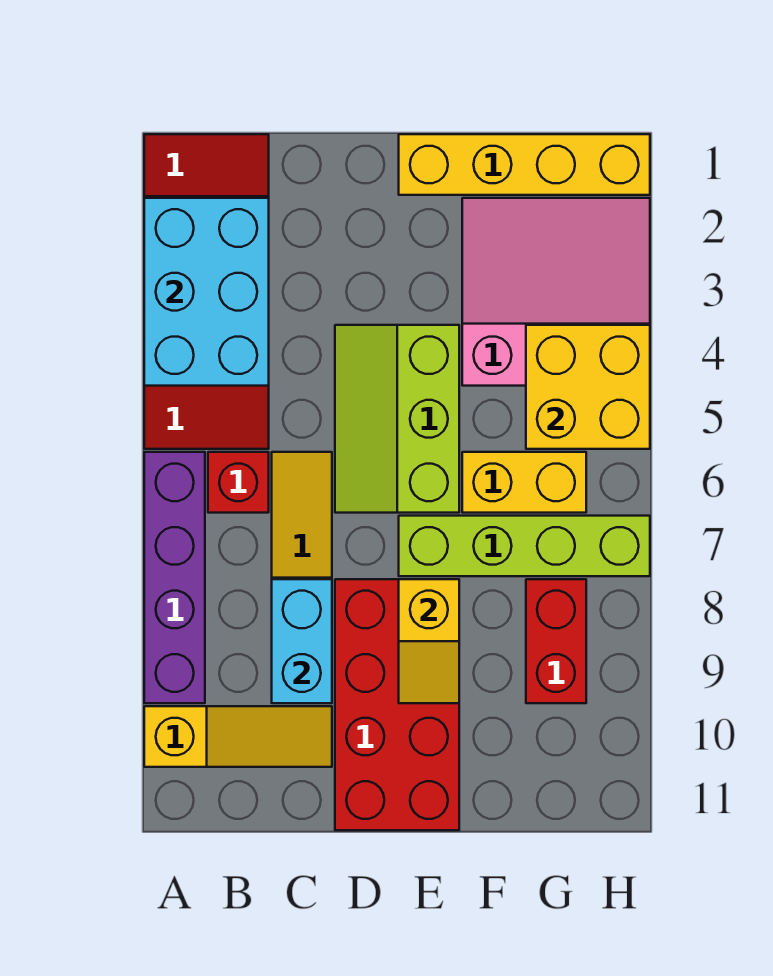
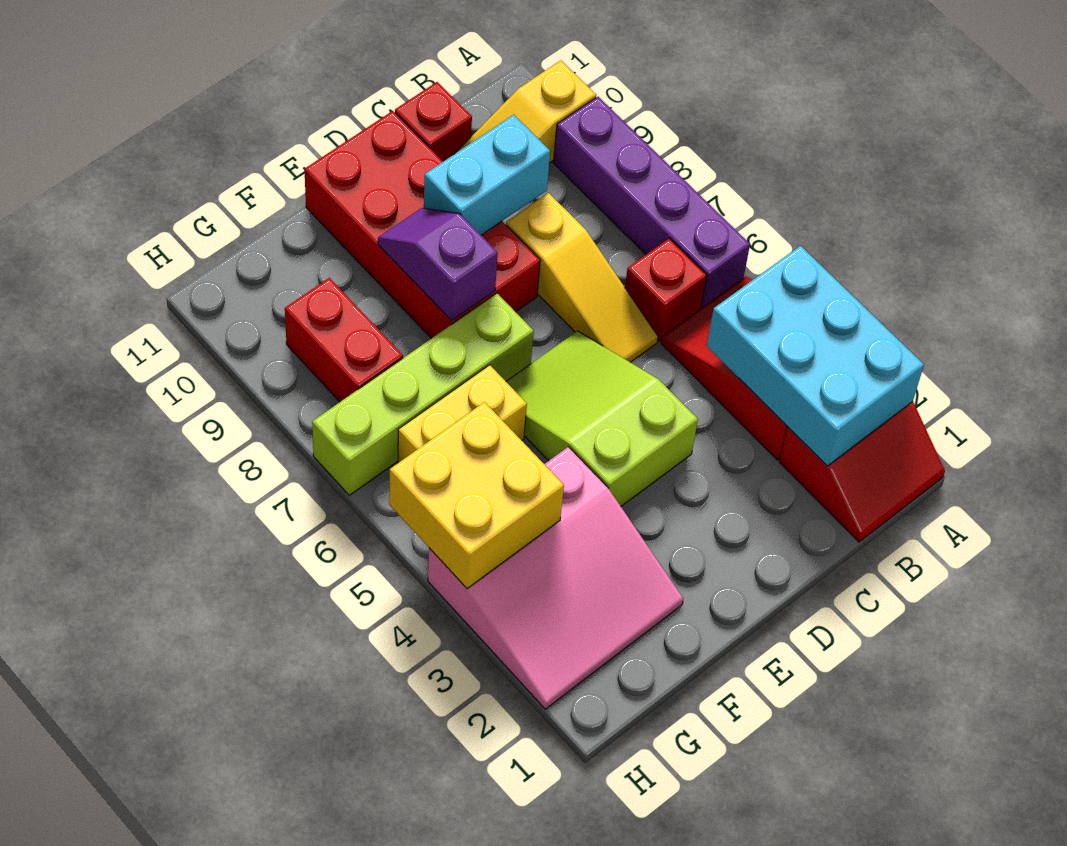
cyan brick C8:C9 level 2 -> cyan brick C9:D9 level 2
none -> red brick C11 level 1
lime slope D4:E6 level 1 top E -> lime slope D4:E6 level 1 top 4
yellow brick E1:H1 level 1 -> none
yellow slope E8:E9 level 2 top 8 -> purple slope E8:E9 level 2 top 8

